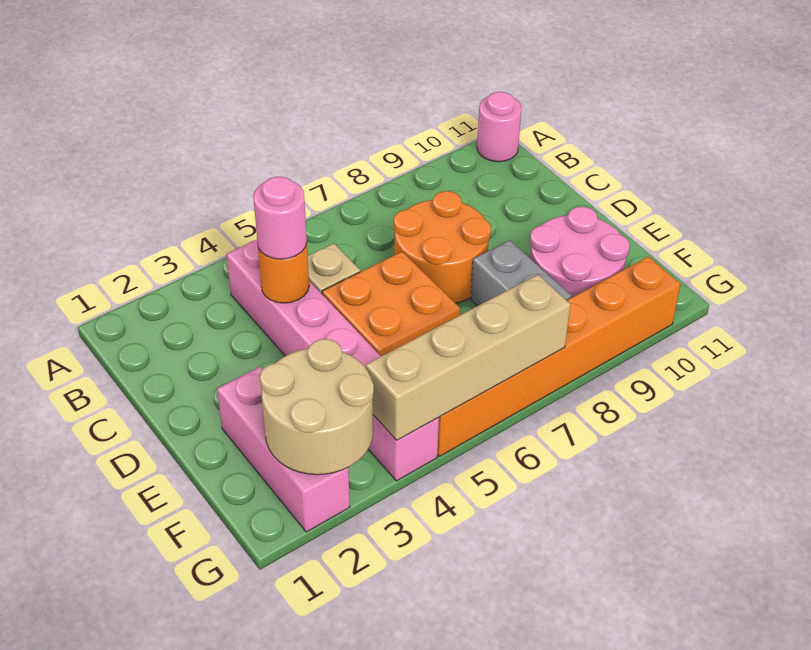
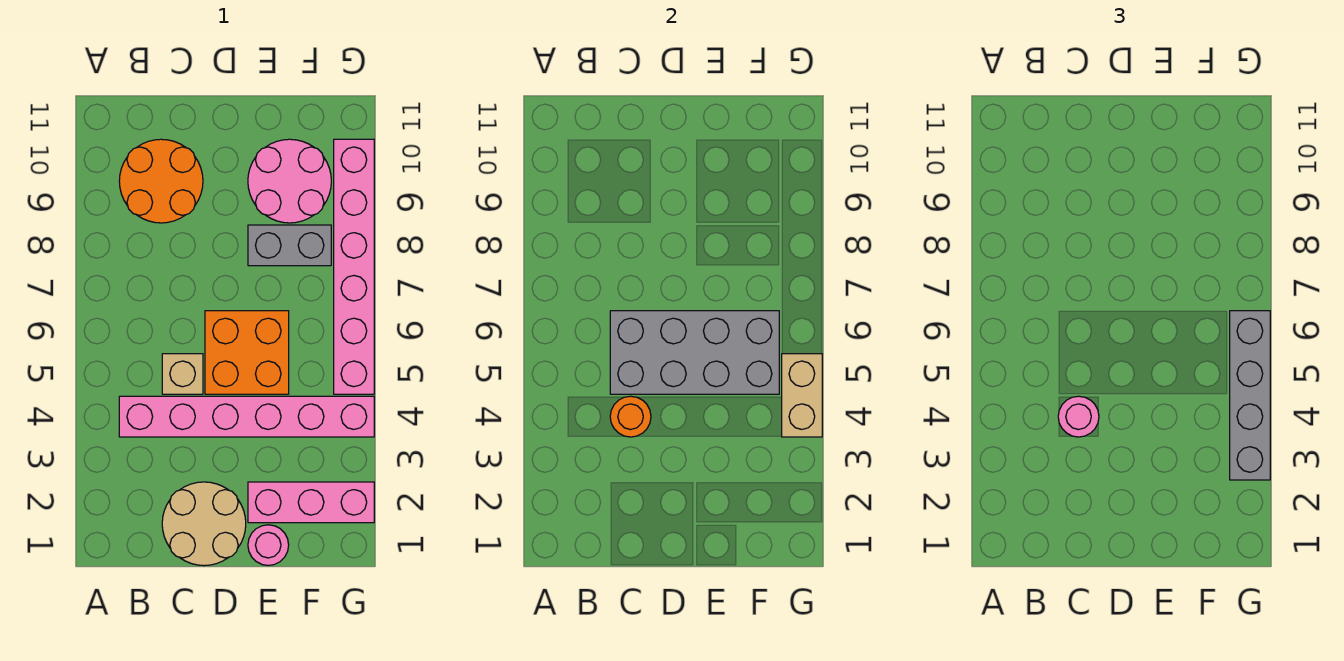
pink round brick A11 level 1 -> pink round brick E1 level 1
none -> grey brick C5:F6 level 2
orange round brick C7:D8 level 1 -> orange round brick B9:C10 level 1
tan round brick F2:G3 level 2 -> tan round brick C1:D2 level 1
none -> grey brick G3:G6 level 3
tan brick G4:G7 level 2 -> tan brick G4:G5 level 2
orange brick G5:G10 level 1 -> pink brick G5:G10 level 1

